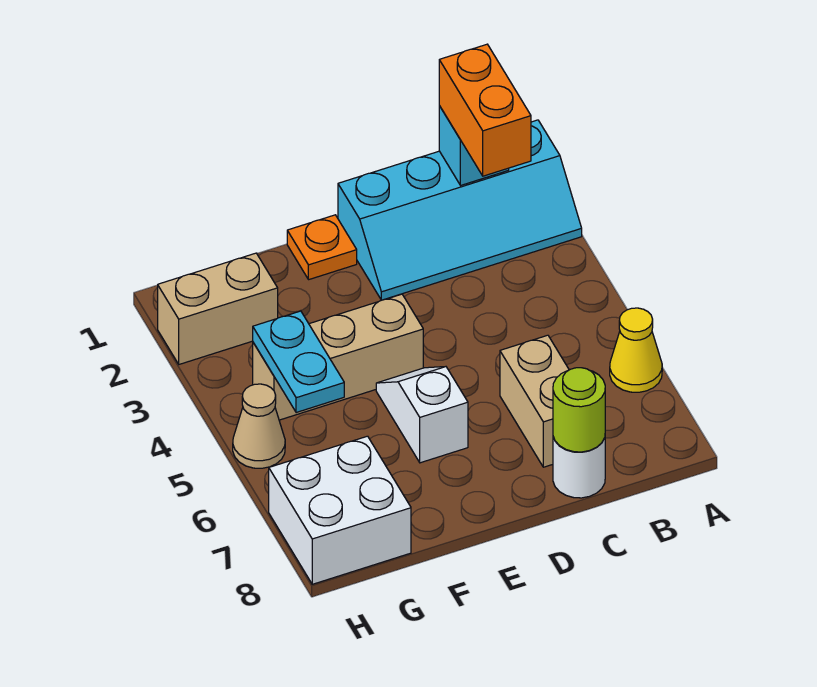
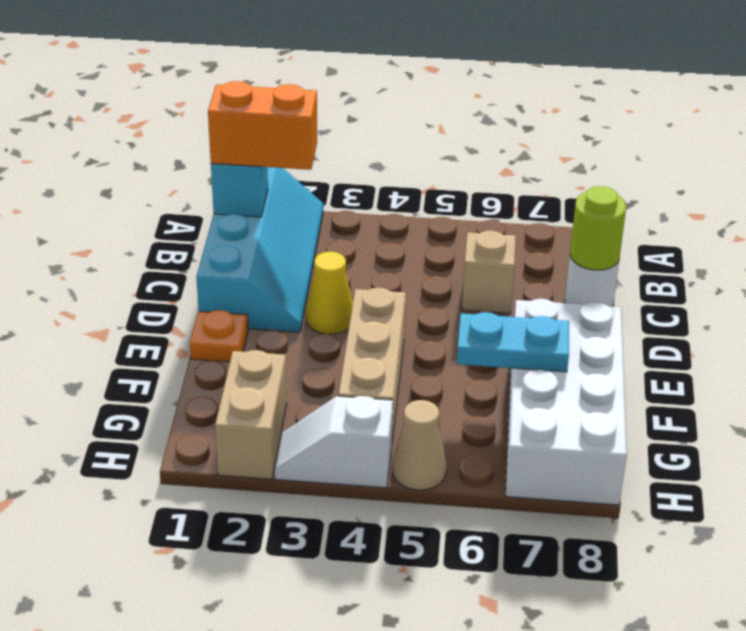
yellow cone A6 level 1 -> yellow cone D3 level 1
tan brick C6:C7 level 1 -> tan brick C6 level 1
white slope E5:E6 level 1 top 6 -> white slope H3:H4 level 1 top 4
cyan plate G4:G5 level 2 -> cyan plate F6:F7 level 2
white brick G7:H8 level 1 -> white brick E7:H8 level 1

